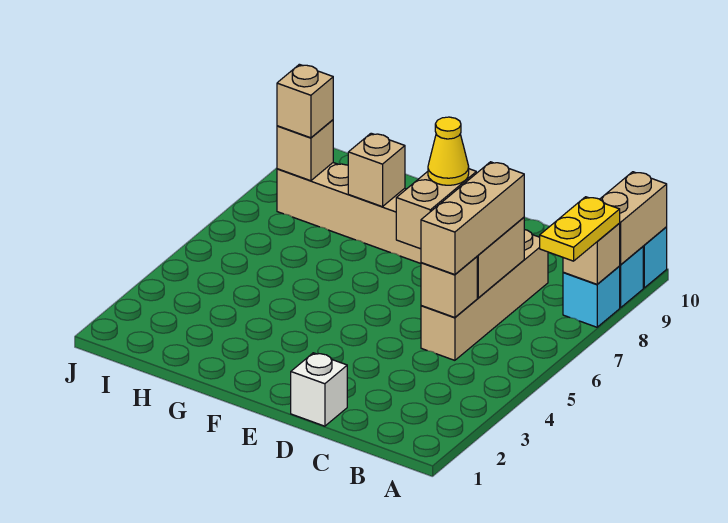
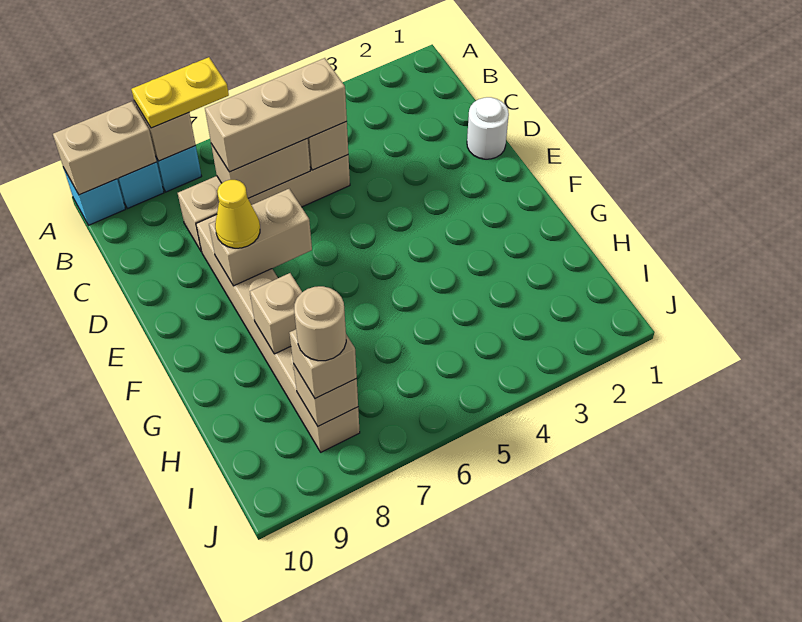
white brick D1 level 1 -> white round brick D1 level 1
none -> tan round brick I8 level 4

